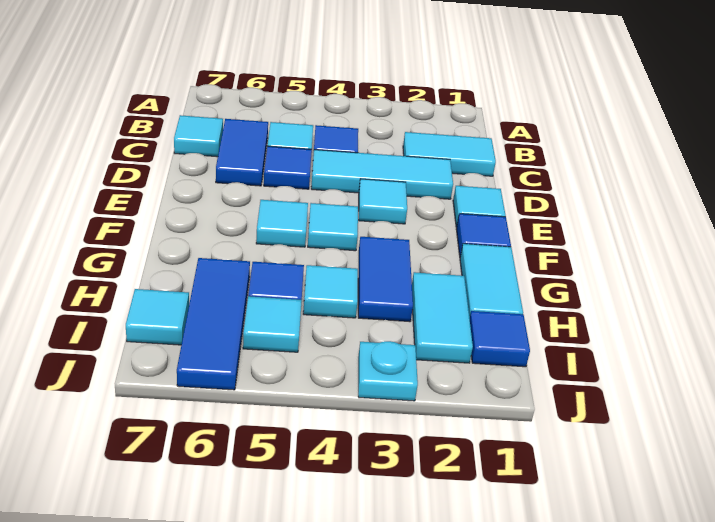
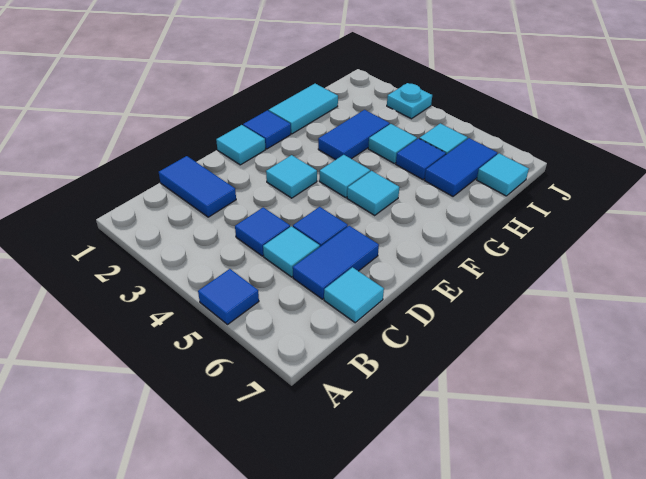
cyan tile C1:C2 level 1 -> blue tile C1:C2 level 1
cyan tile D2:D4 level 1 -> none
cyan tile H2:I2 level 1 -> none
blue tile H6:J6 level 1 -> blue tile H6:I6 level 1
blue tile I1 level 1 -> blue tile A5 level 1

